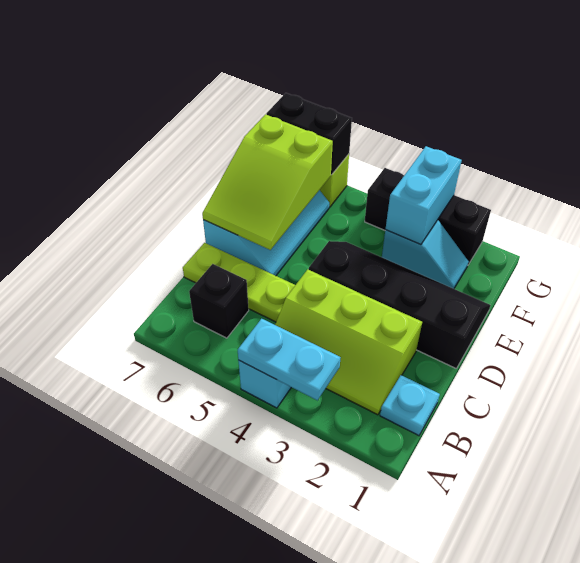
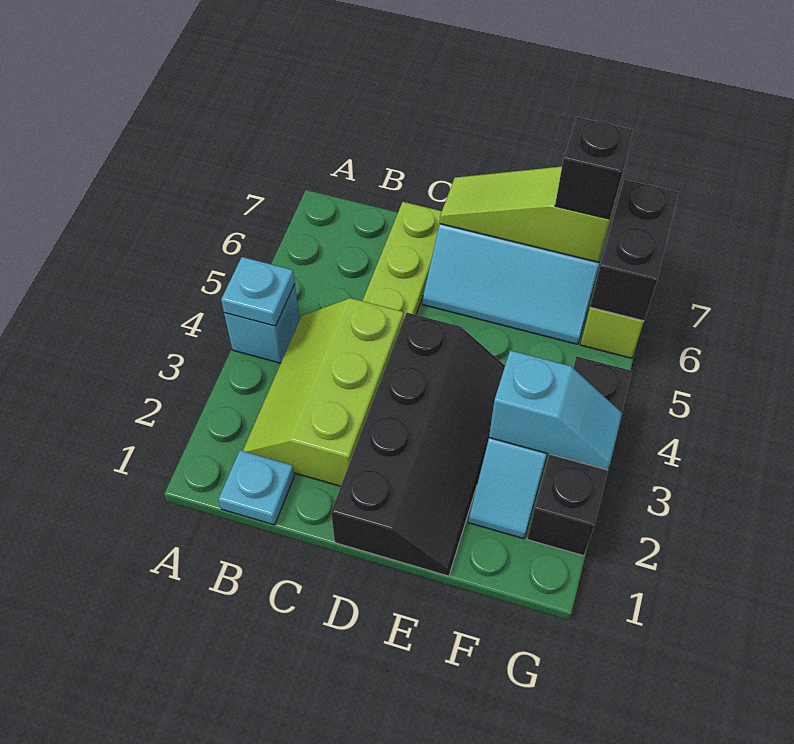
cyan plate A3:A4 level 2 -> cyan plate A4 level 2
black brick B6 level 1 -> black brick F7 level 3
lime slope D6:F7 level 2 top F -> lime slope D7:F7 level 2 top F
cyan brick F3:G3 level 2 -> cyan slope F3:G3 level 2 top F

